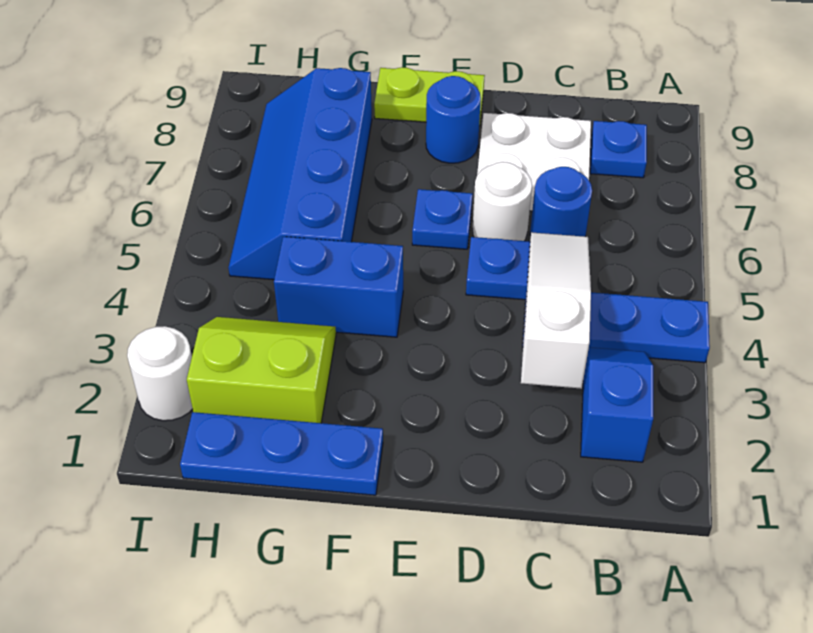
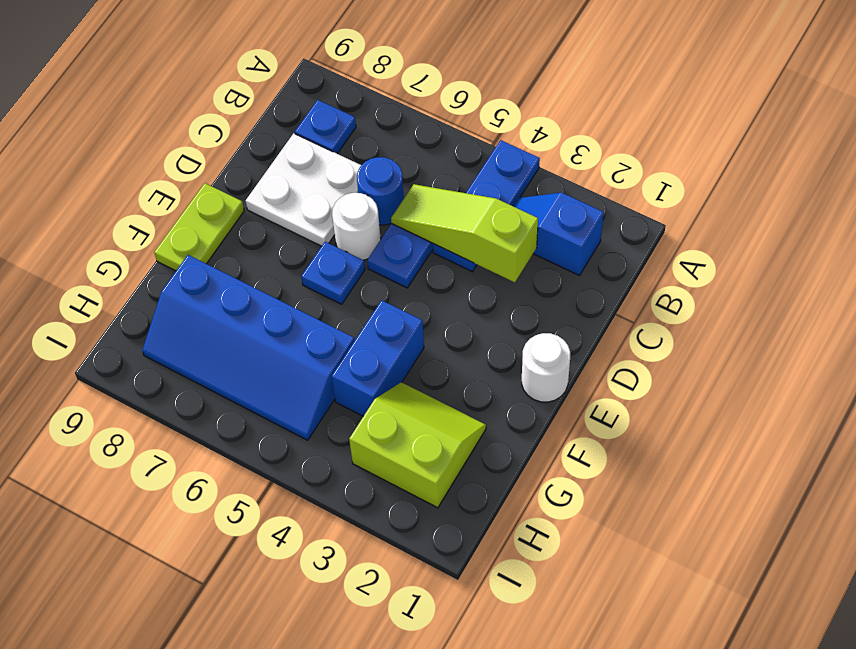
white slope C3:C5 level 2 top 3 -> lime slope C3:C5 level 2 top 3
blue round brick E8 level 1 -> none
blue plate F1:H1 level 1 -> none
lime slope G2:H3 level 1 top 2 -> lime slope G2:H3 level 1 top H
white round brick I2 level 1 -> white round brick E1 level 1

